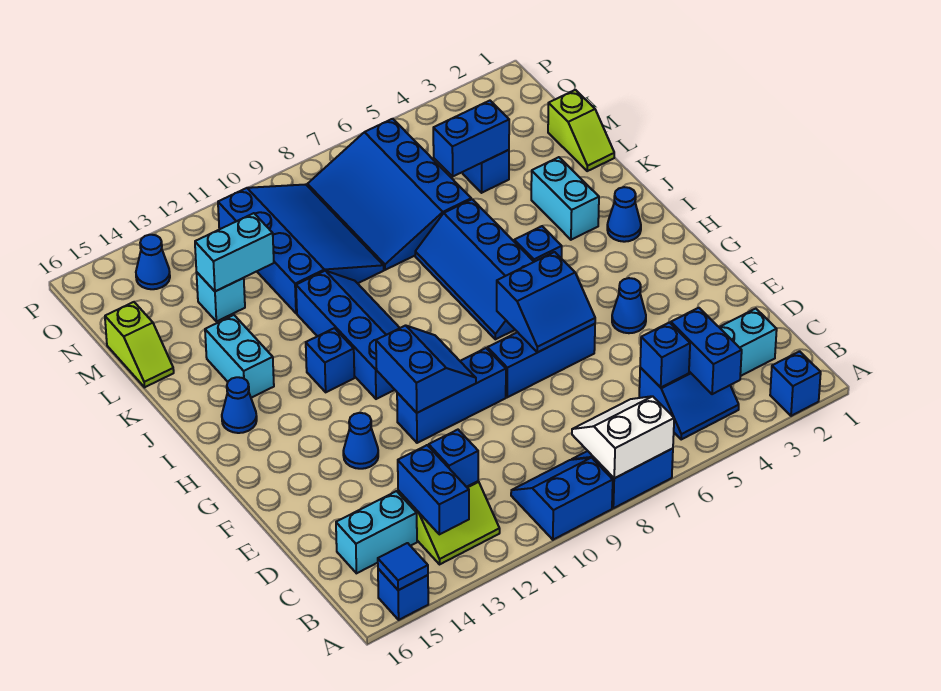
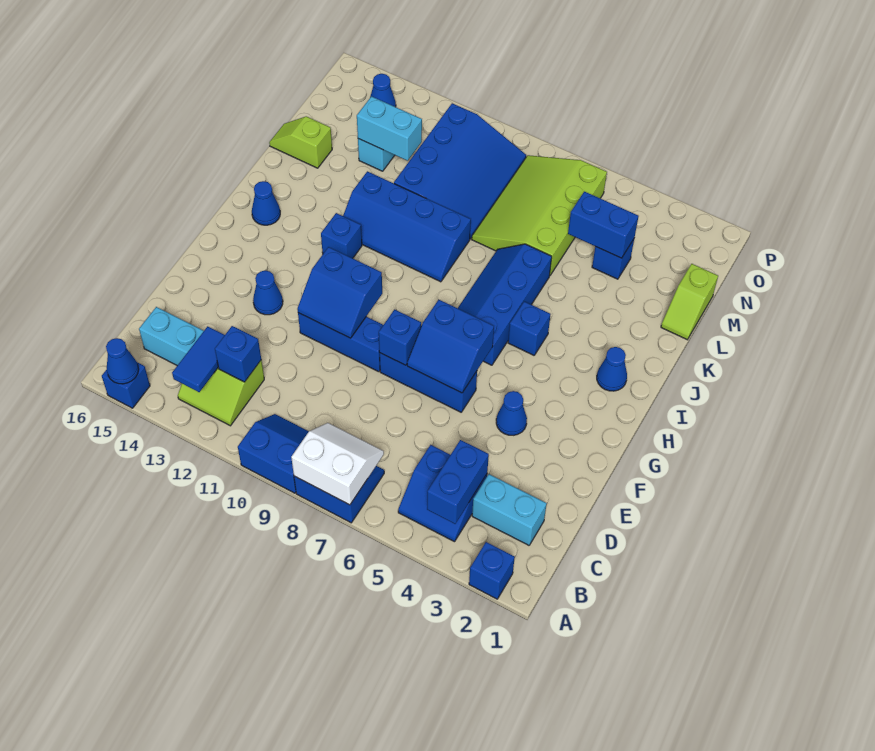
blue tile A15 level 2 -> blue cone A15 level 2
blue brick B13:C13 level 2 -> blue tile B13:C13 level 2
blue brick C5 level 2 -> blue brick F8 level 2
blue slope F10:G11 level 2 top 11 -> blue slope F10:G11 level 2 top G
blue slope H10:K11 level 1 top 11 -> blue slope J9:K12 level 1 top K
cyan brick J3:K3 level 1 -> none
cyan brick J14:K14 level 1 -> none
blue slope L6:O8 level 1 top 6 -> lime slope L6:O8 level 1 top 6
lime slope L16:M16 level 1 top M -> lime slope L15:L16 level 1 top 15

